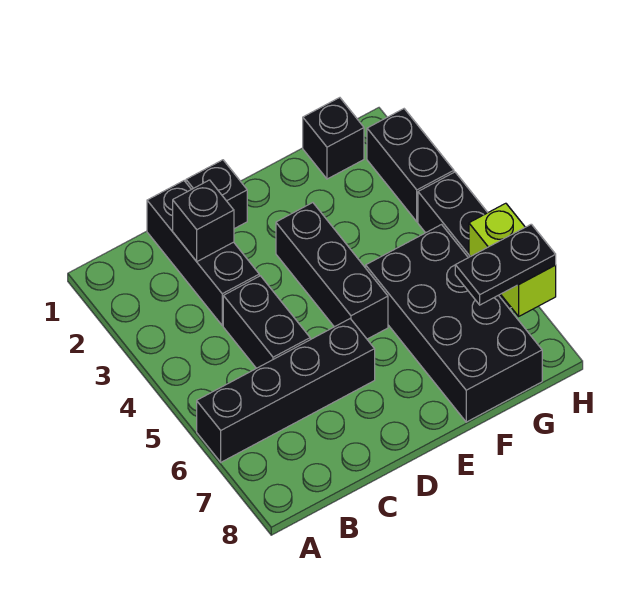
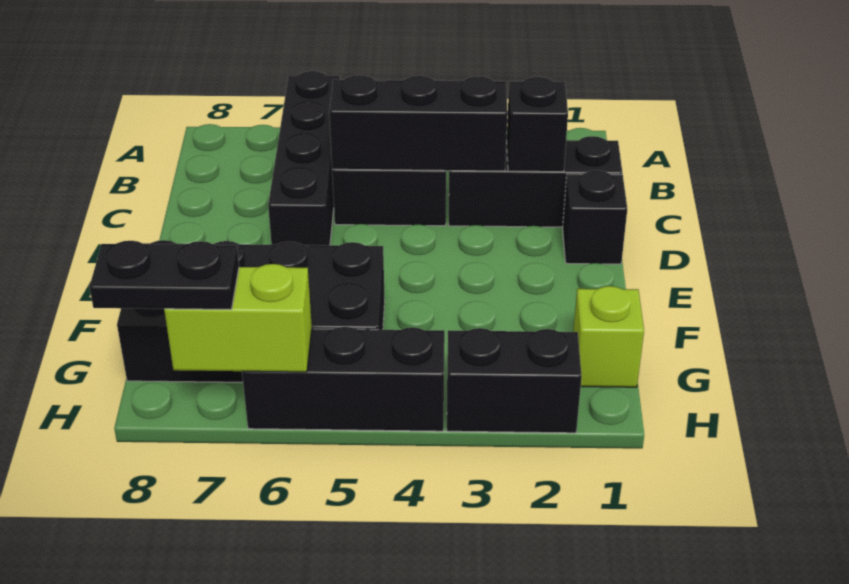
black brick E3:E5 level 1 -> black brick C3:C5 level 2
black brick G1 level 1 -> lime brick G1 level 1
black plate G7:H7 level 3 -> black plate H7:H8 level 3

